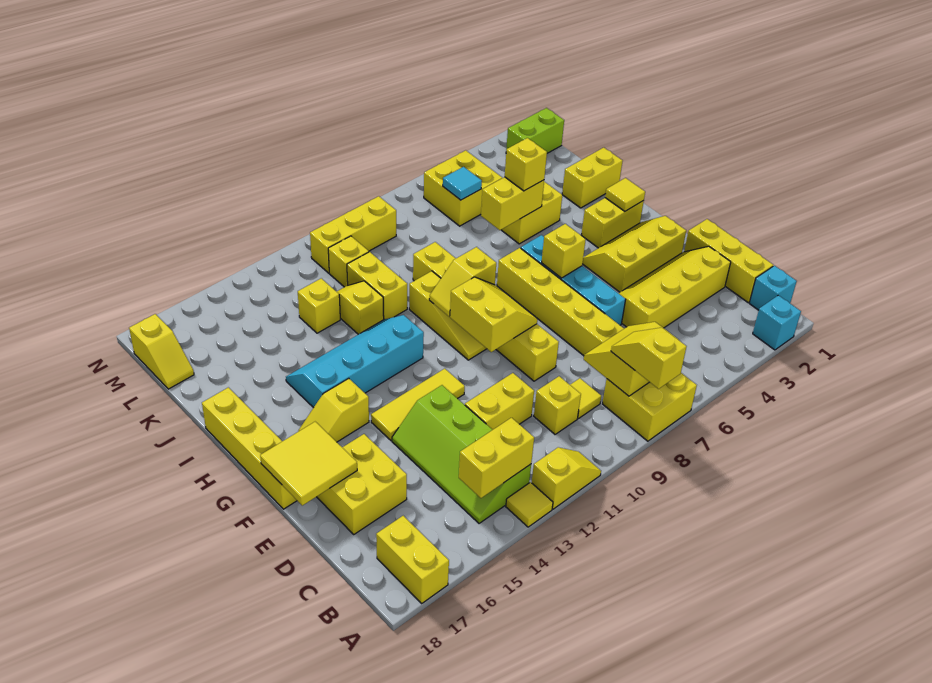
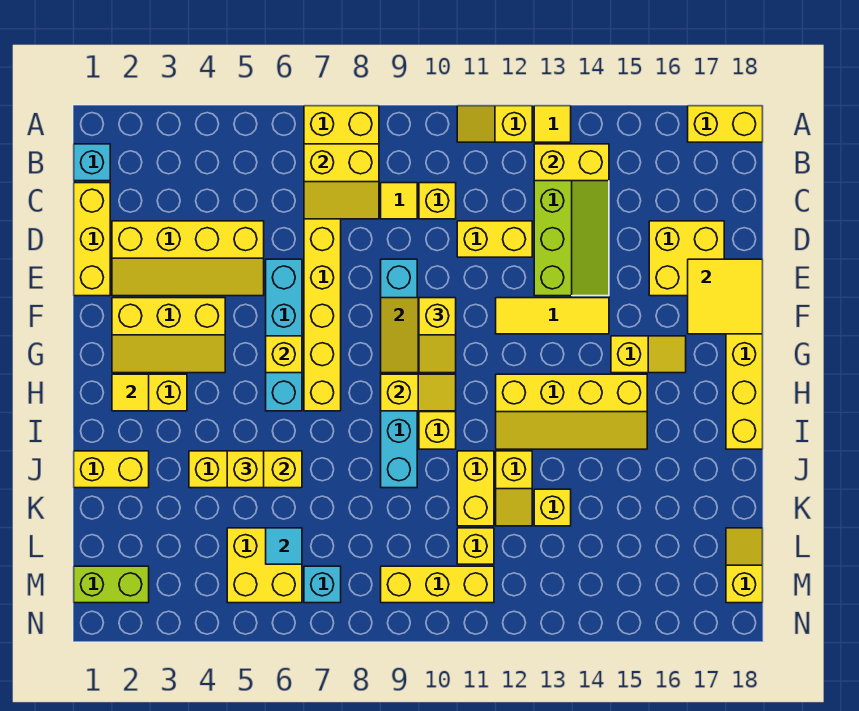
cyan brick A2 level 1 -> cyan brick M7 level 1
yellow slope A8:B8 level 3 top A -> yellow slope F10:G10 level 3 top F
yellow brick A17:B17 level 1 -> yellow brick A17:A18 level 1
yellow brick E9:J9 level 1 -> cyan brick E9:J9 level 1
cyan slope H12:I15 level 1 top H -> yellow slope H12:I15 level 1 top H

